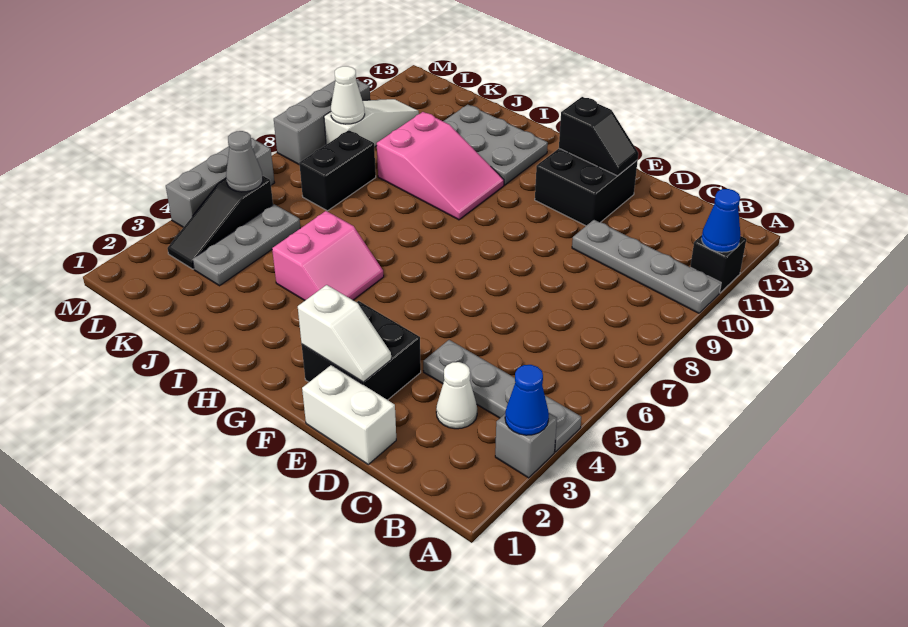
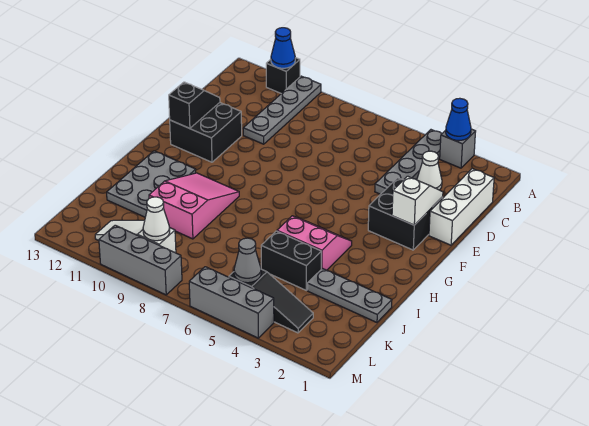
white brick D1:E1 level 1 -> white brick C1:E1 level 1
grey plate K3:K5 level 1 -> grey plate J1:J3 level 1
black brick K7:K8 level 1 -> black brick J4:J5 level 1

